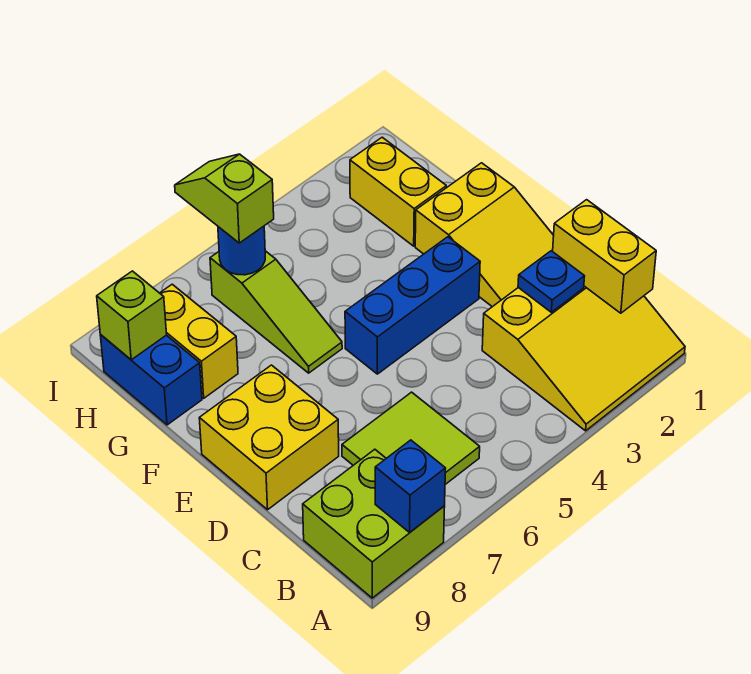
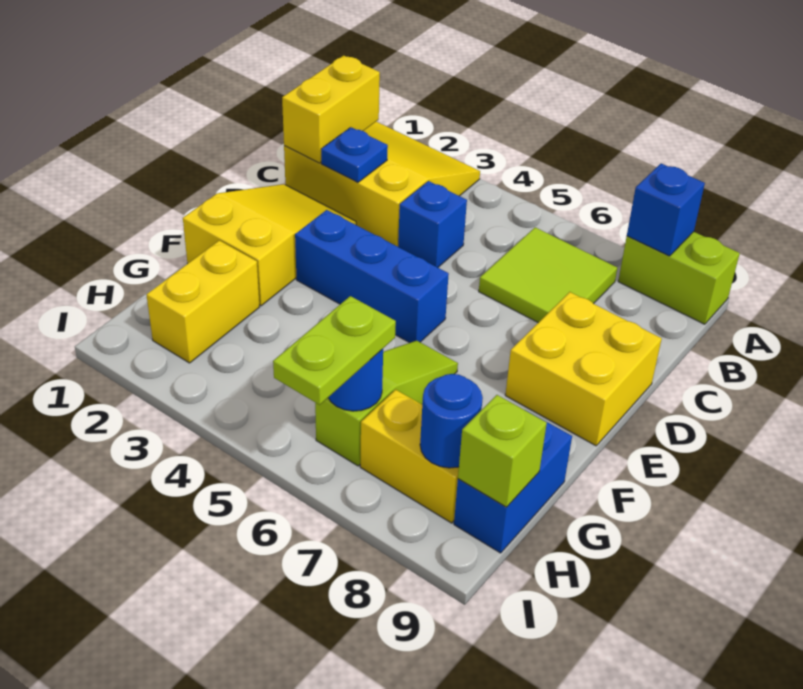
lime brick A8:B9 level 1 -> lime brick A8:A9 level 1
none -> blue brick C4 level 1
yellow brick G8:H8 level 1 -> yellow brick H7:H8 level 1
lime slope H6:I6 level 3 top H -> lime plate H6:I6 level 3
none -> blue round brick H8 level 2

